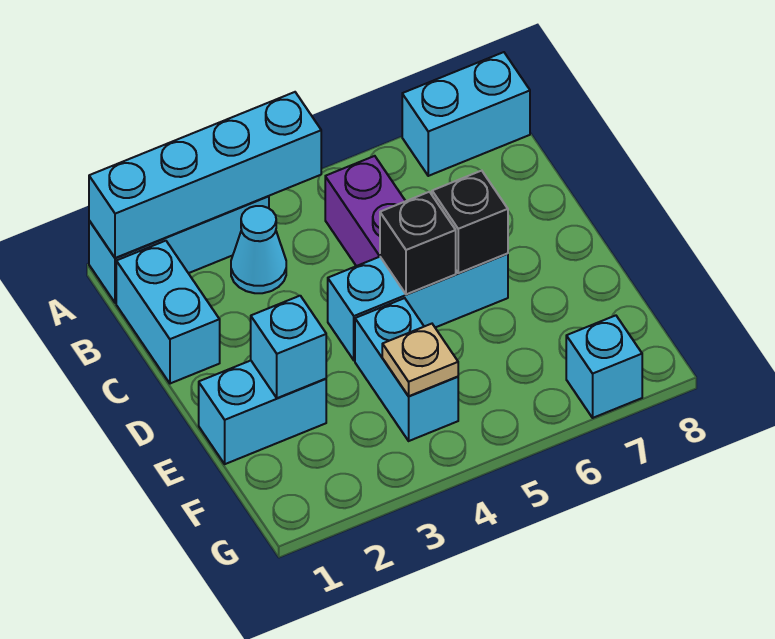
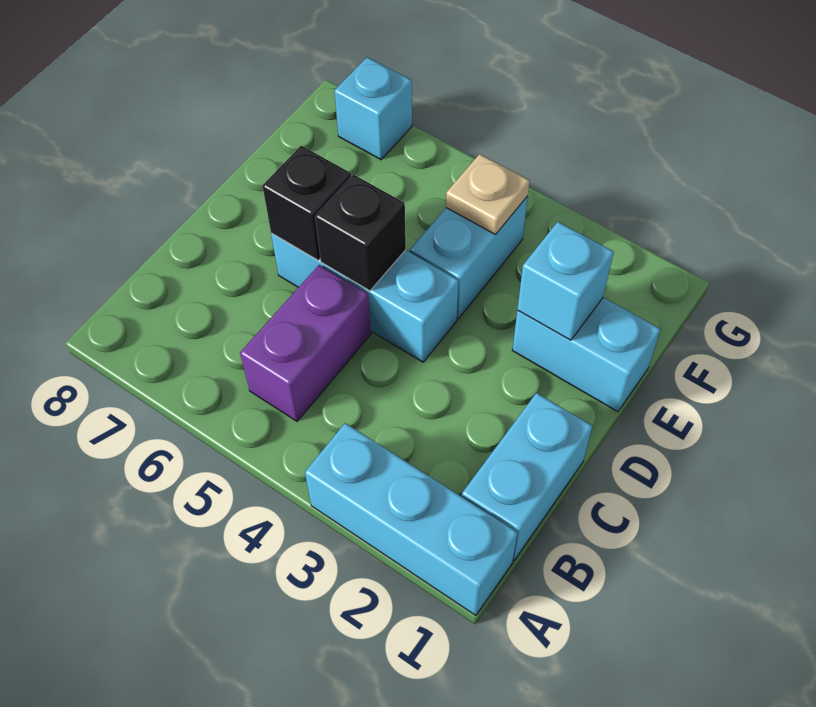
cyan brick A1:A4 level 2 -> none
cyan brick A7:A8 level 1 -> none
cyan cone B3 level 1 -> none

